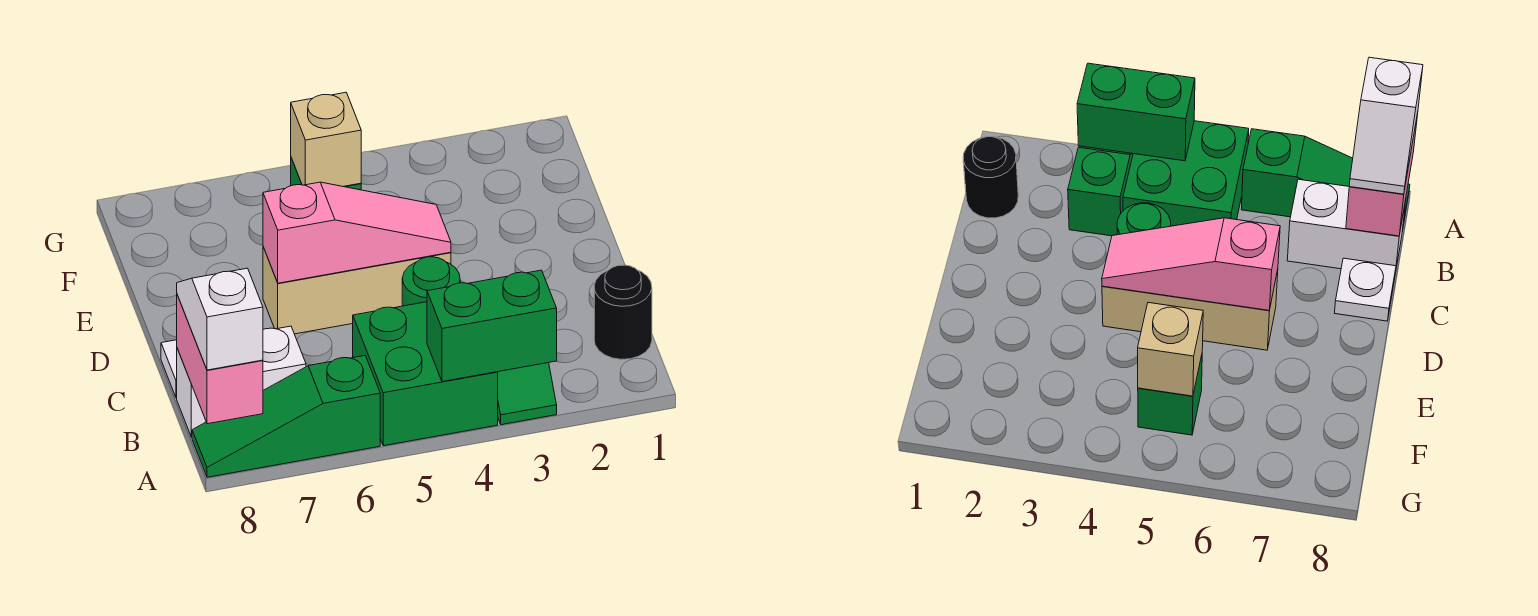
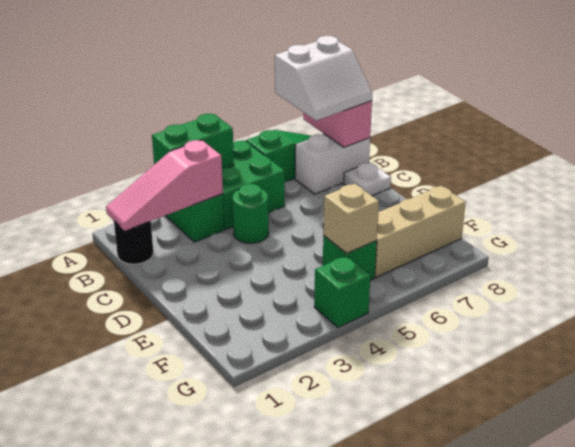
white slope A8:B8 level 3 top A -> white slope A7:B8 level 3 top A
tan brick D4:D6 level 1 -> tan brick F6:F8 level 1
pink slope D4:D6 level 2 top 6 -> pink slope B1:B3 level 2 top 3
none -> green brick G4 level 1

